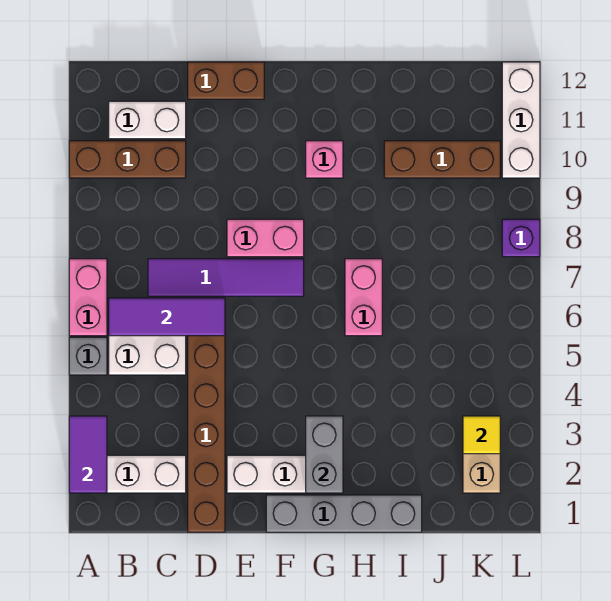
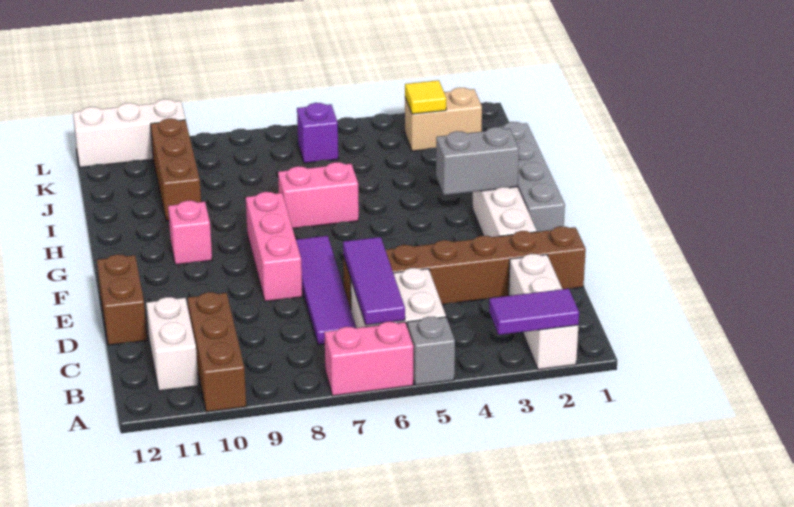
pink brick E8:F8 level 1 -> pink brick E8:G8 level 1
purple brick L8 level 1 -> purple brick K6 level 1

